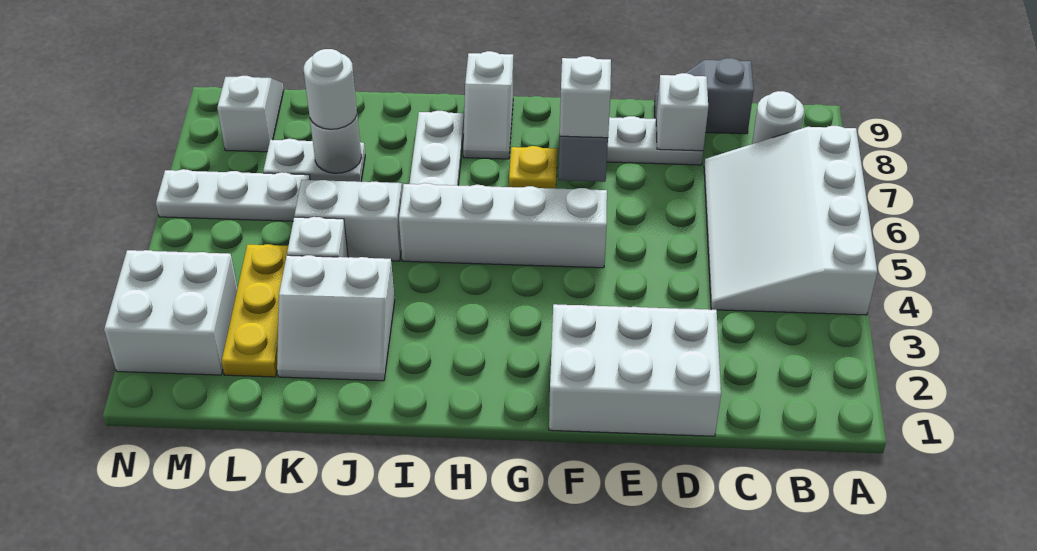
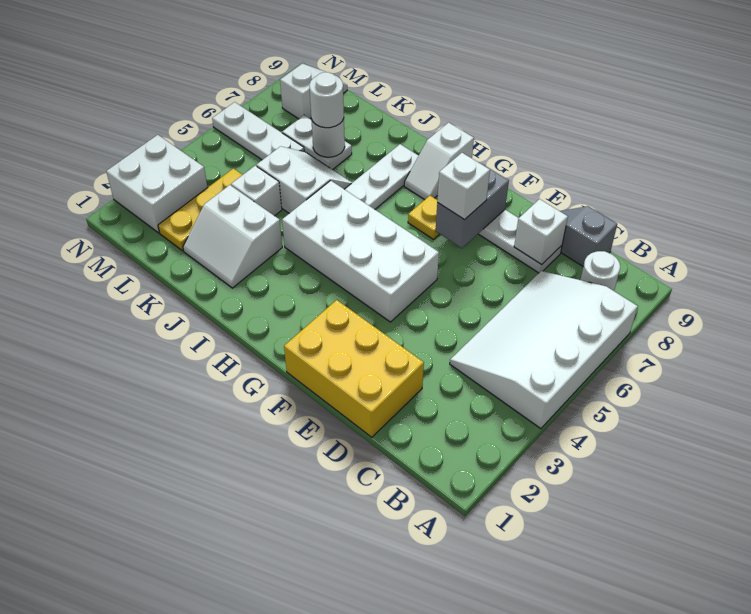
white brick D1:F2 level 1 -> yellow brick D1:F2 level 1
white brick F5:I5 level 1 -> white brick F4:I5 level 1

